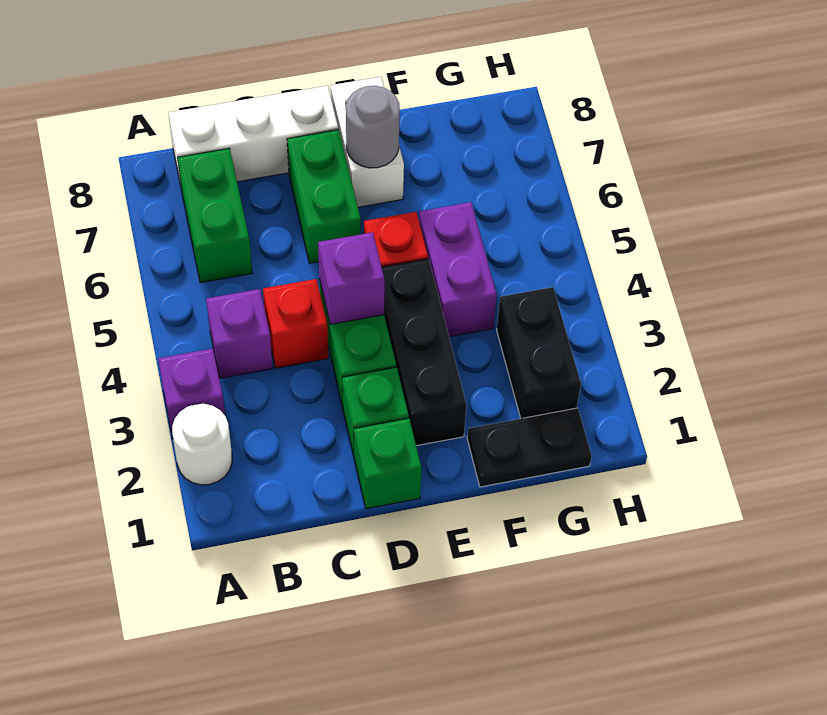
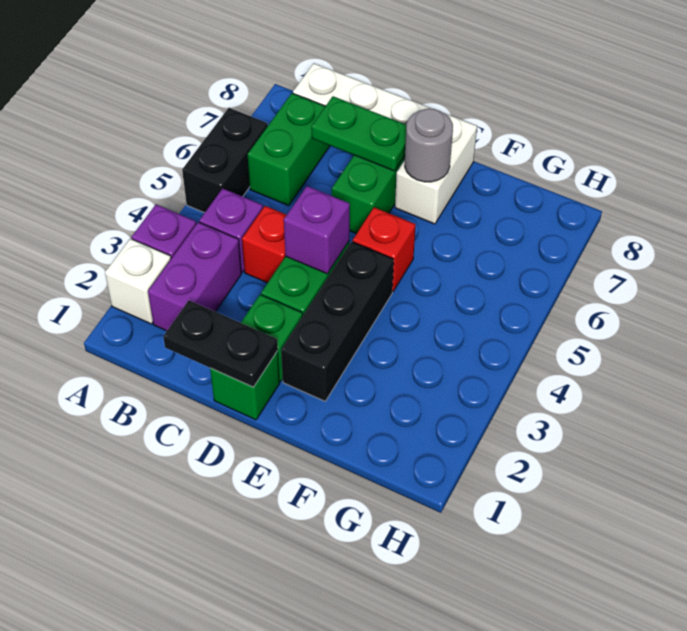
white round brick A2 level 1 -> white brick A2 level 1
none -> green plate C7:D7 level 2
black plate F1:G1 level 1 -> black plate C1:D1 level 2
purple brick F4:F5 level 1 -> purple brick B2:B3 level 1
black brick G2:G3 level 1 -> black brick A5:A6 level 1

